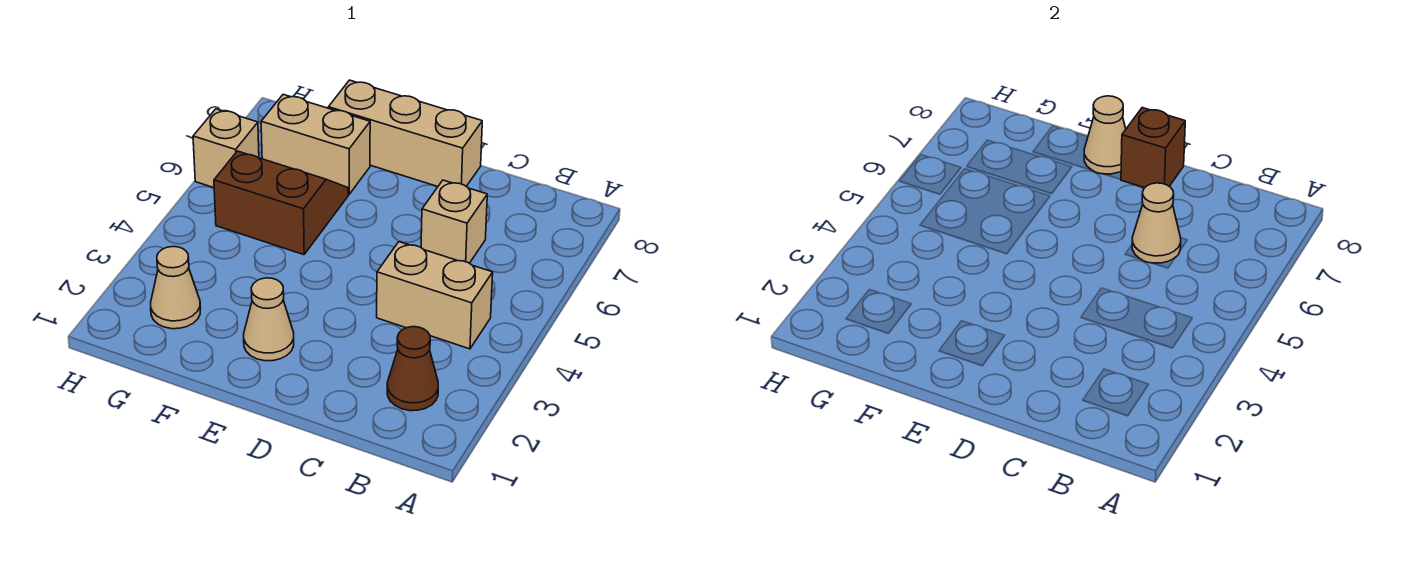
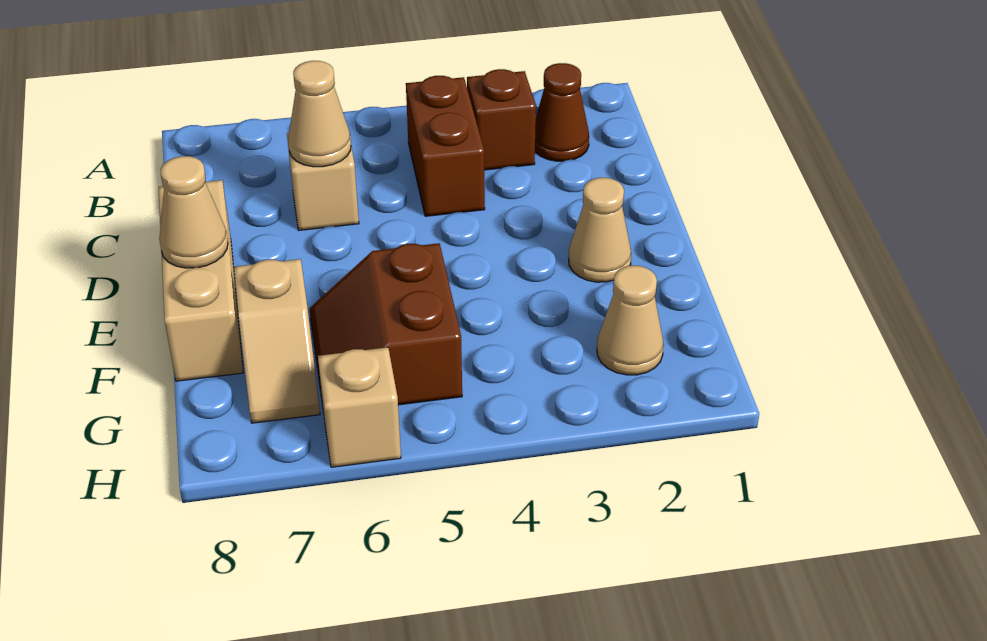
tan brick B4:C4 level 1 -> brown brick B4:C4 level 1
brown brick D8 level 2 -> brown brick B3 level 1
tan brick F7:G7 level 1 -> tan slope F7:G7 level 1 top F

